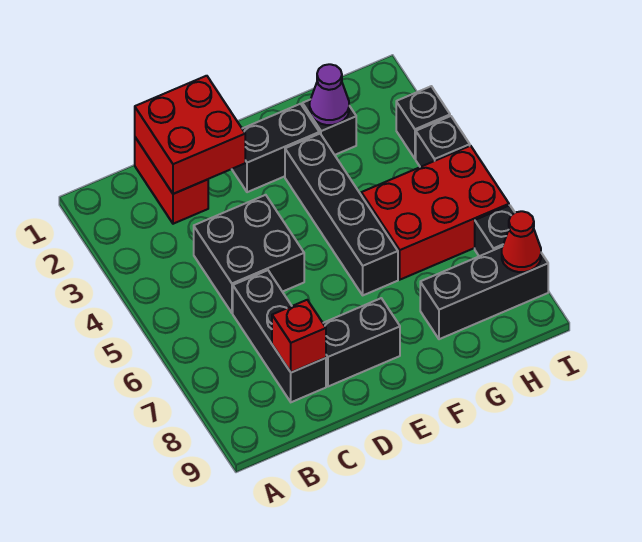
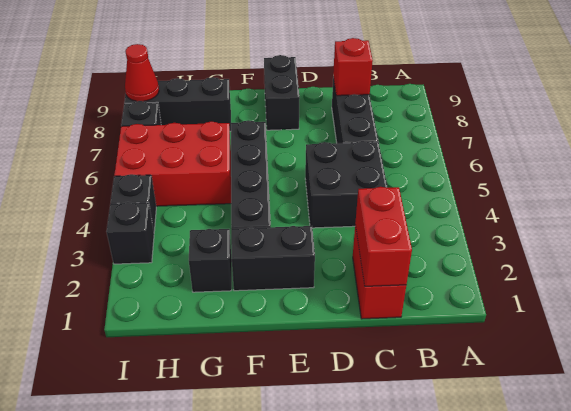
red brick C1:D2 level 2 -> red brick C1:C2 level 2
black brick D8:E8 level 1 -> black brick E8:E9 level 1
purple cone G2 level 2 -> none

